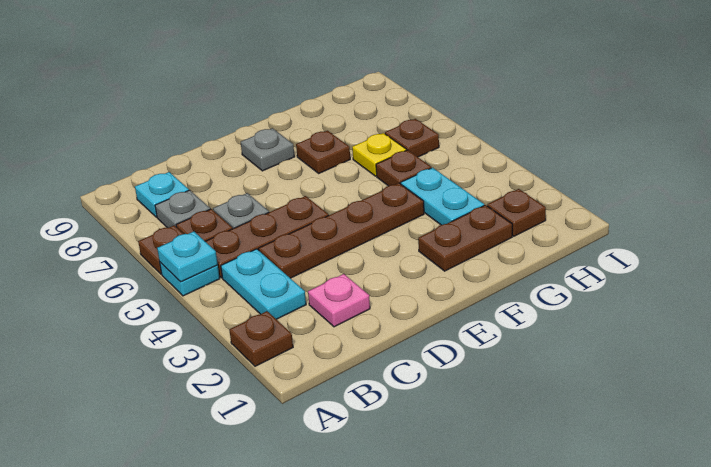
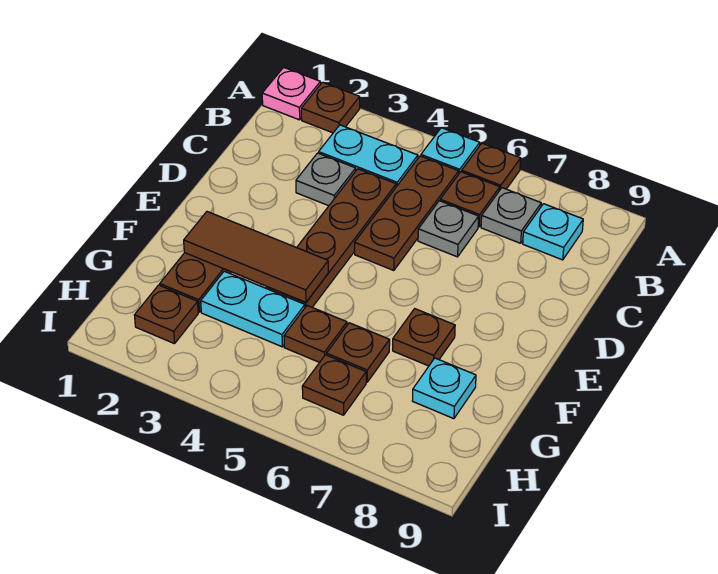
cyan plate A5 level 2 -> cyan plate G8 level 1
pink plate C2 level 1 -> pink plate A1 level 1
grey plate E8 level 1 -> grey plate C3 level 1
none -> brown tile F2:F4 level 2
yellow plate G6 level 1 -> brown plate G6 level 1

